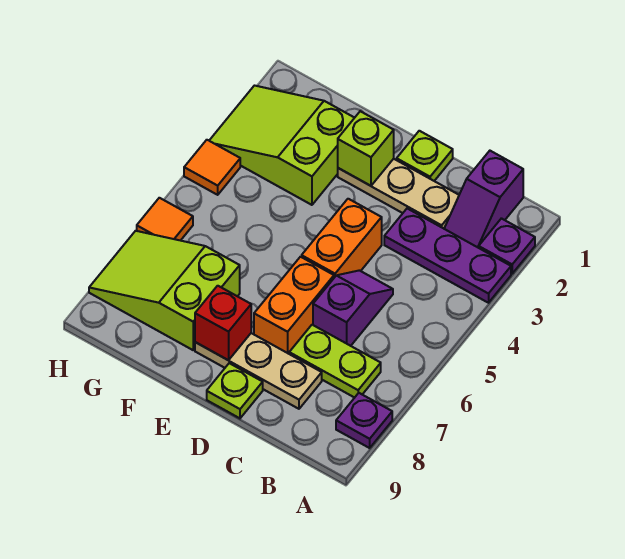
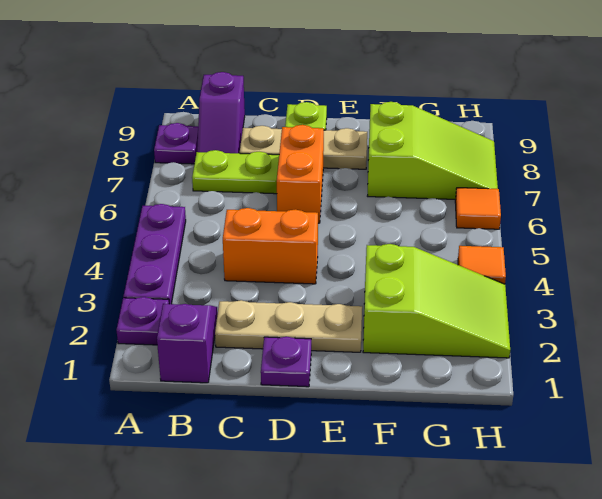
purple plate A3:C3 level 1 -> purple plate A3:A5 level 1
purple slope C5:C6 level 1 top 6 -> purple slope B8:B9 level 1 top 9
lime plate D1 level 1 -> purple plate D1 level 1
orange brick D4:D5 level 1 -> orange brick C4:D4 level 1
lime brick E2 level 2 -> none
red brick E8 level 2 -> none

